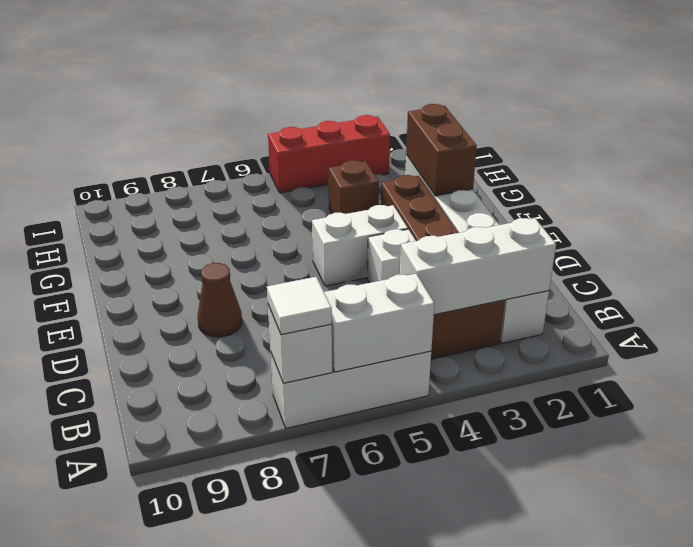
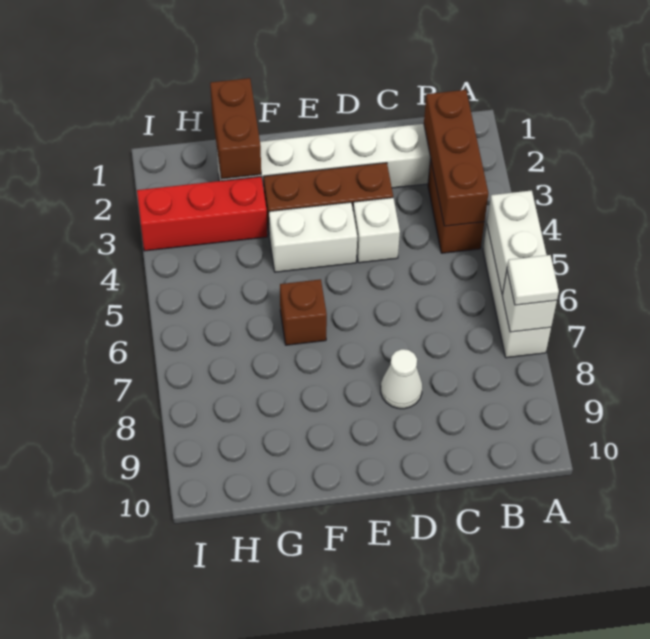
white brick B2:B4 level 2 -> brown brick B2:B4 level 2
brown cone D8 level 1 -> white cone D8 level 1
white brick E4:E5 level 1 -> white brick E4:F4 level 1
brown brick F2:G2 level 2 -> brown brick G1:G2 level 2
brown brick G4 level 1 -> brown brick F6 level 1
red brick I3:I5 level 1 -> red brick G3:I3 level 1

